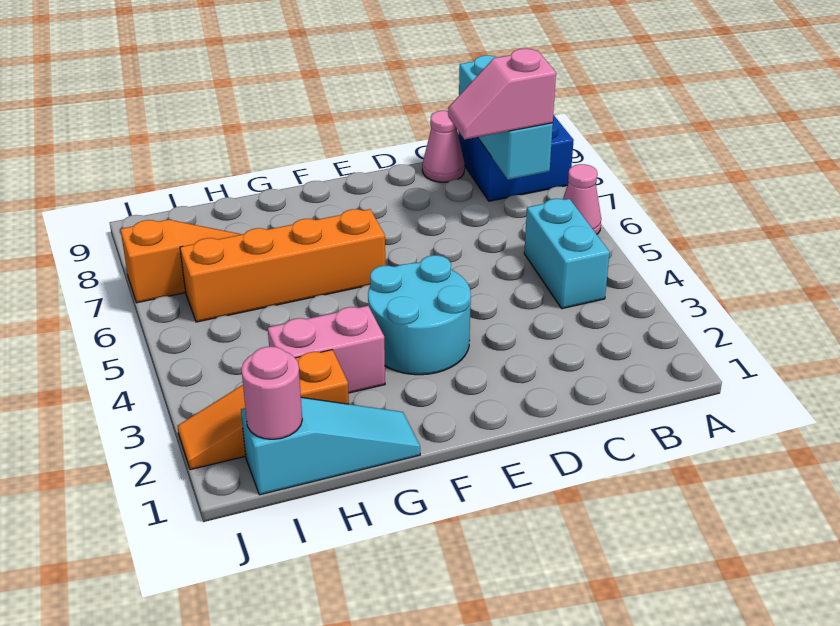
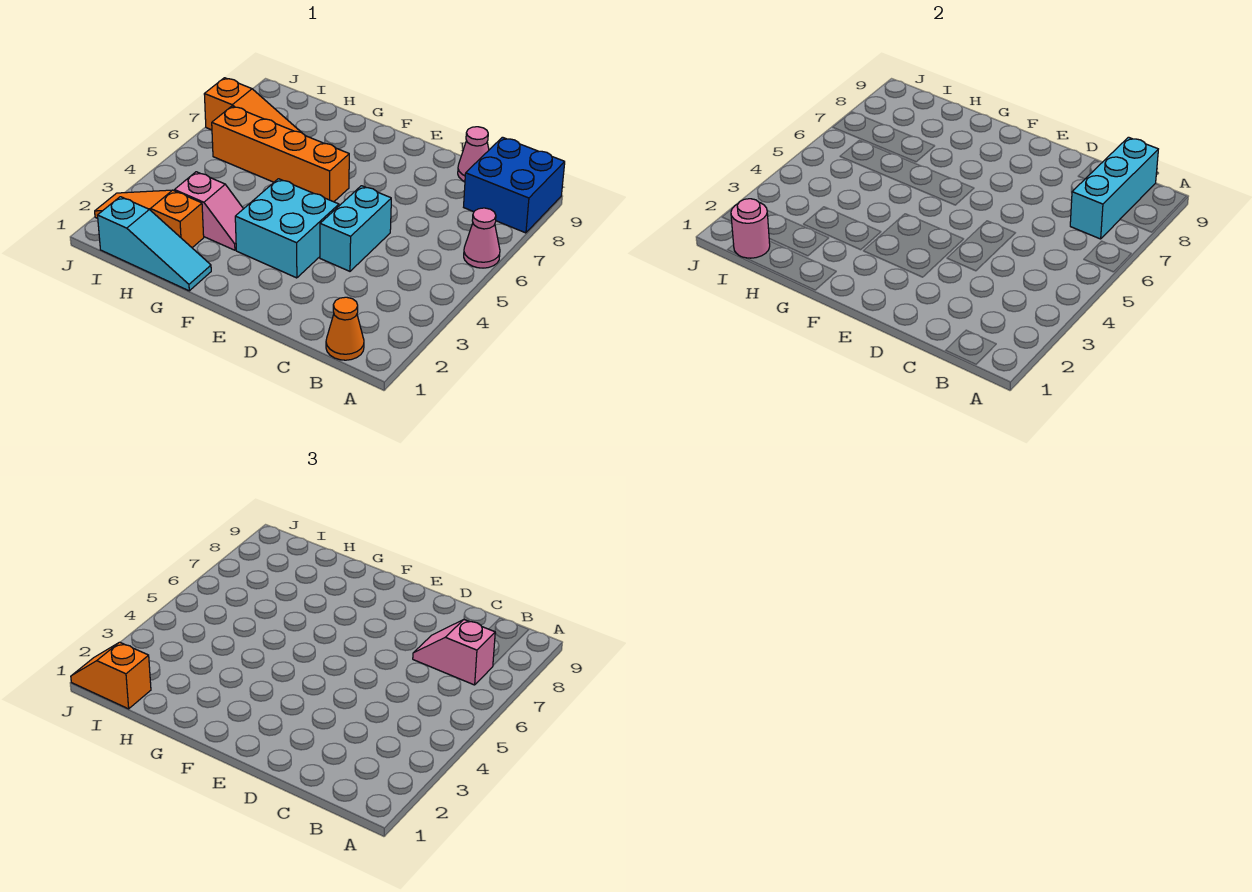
none -> orange cone B1 level 1
cyan brick B4:B5 level 1 -> cyan brick D4:D5 level 1
cyan round brick E3:F4 level 1 -> cyan brick E3:F4 level 1
pink brick G3:H3 level 1 -> pink slope G3:H3 level 1 top H
none -> orange slope I1:J1 level 3 top I

